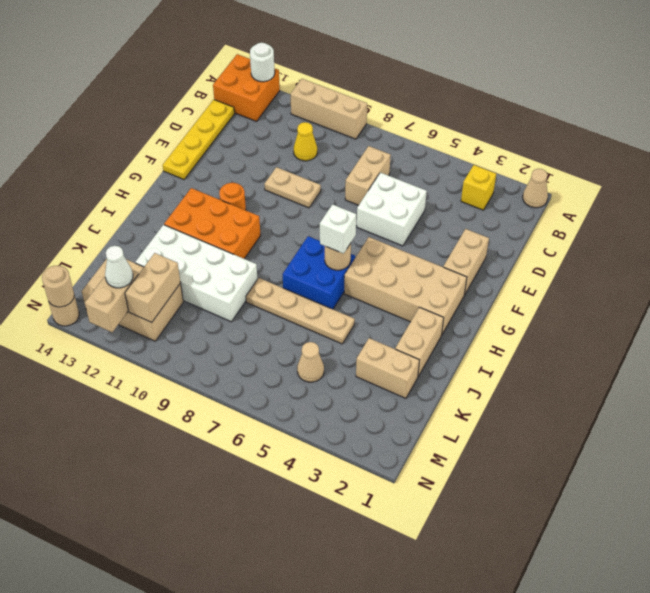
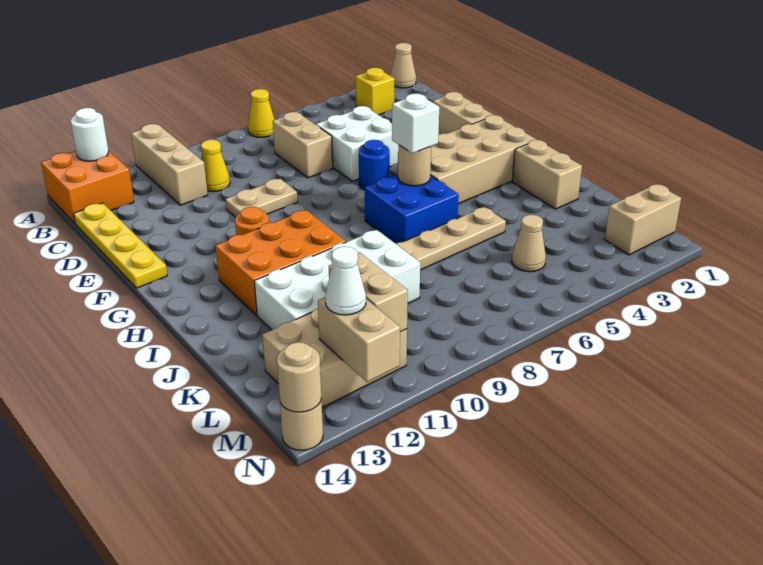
none -> yellow cone A7 level 1
tan brick A9:A11 level 1 -> tan brick A11:C11 level 1
none -> blue round brick F6 level 1
tan brick K2:K3 level 1 -> tan brick M1:M2 level 1

